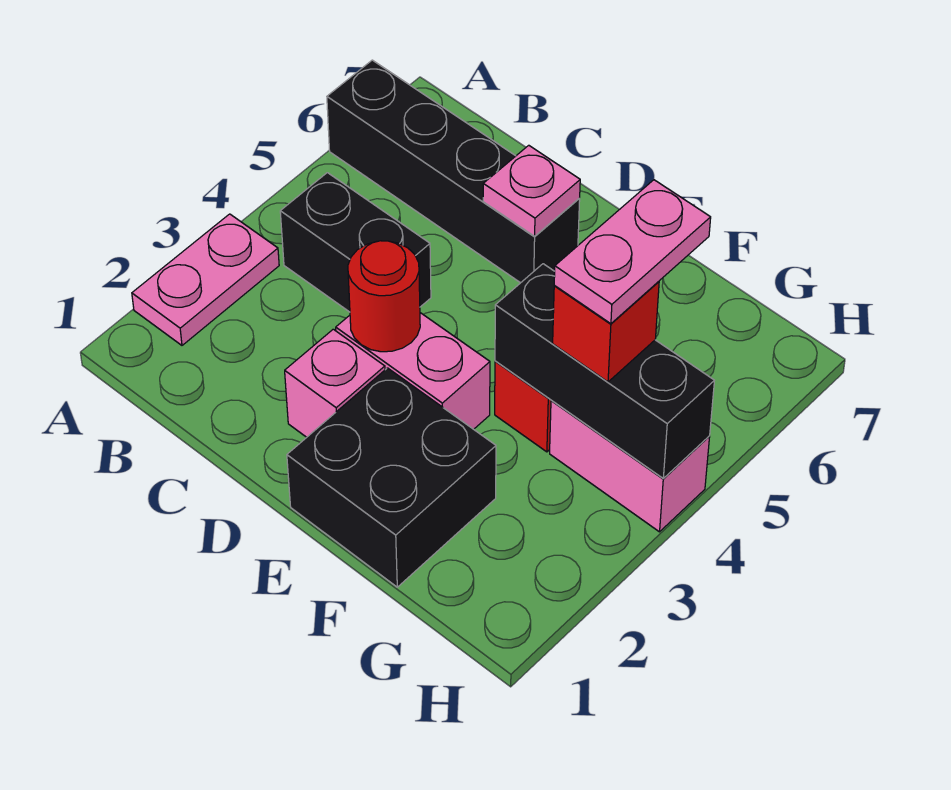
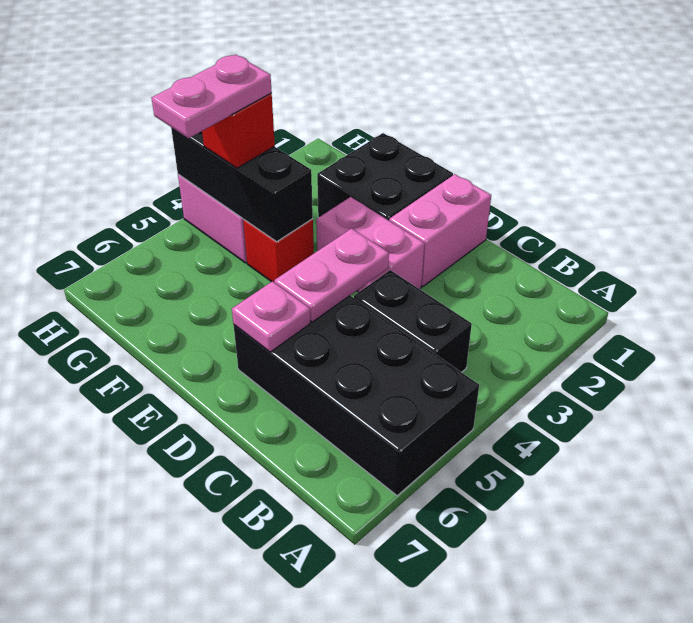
pink plate A2:A3 level 1 -> pink plate D4:D5 level 2
black brick A6:D6 level 1 -> black brick A5:D6 level 1
pink brick D2 level 1 -> pink brick D1:D2 level 1
red round brick D3 level 2 -> none

